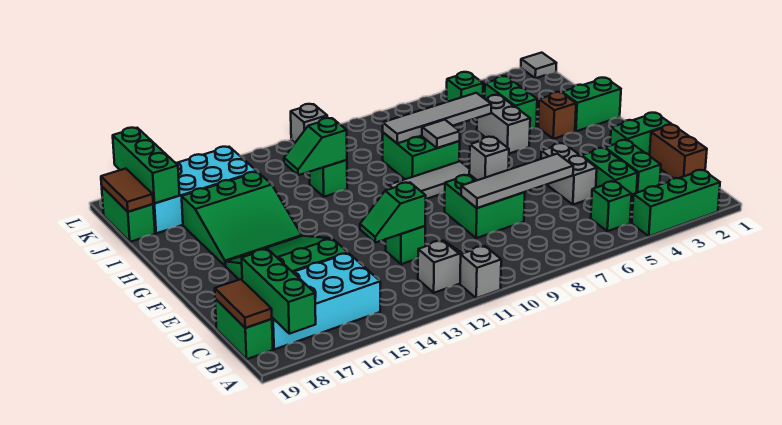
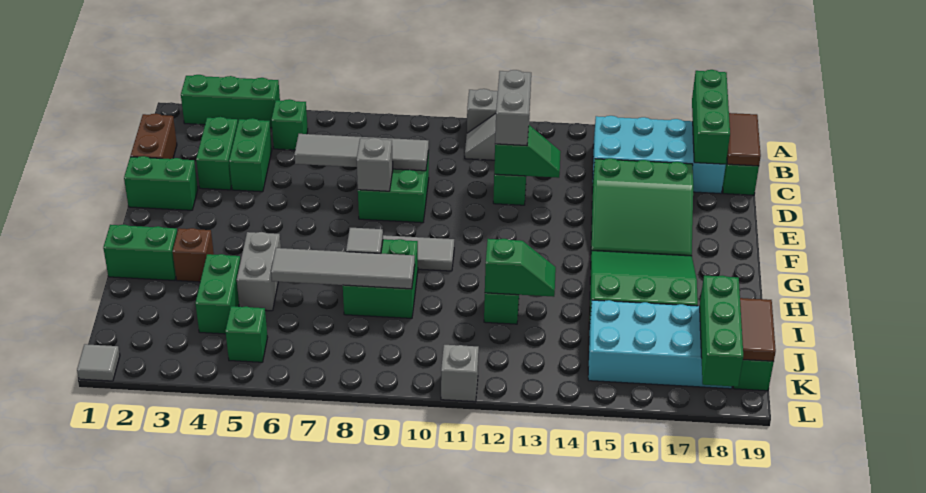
grey brick D5:E5 level 1 -> grey brick C12:D12 level 3

